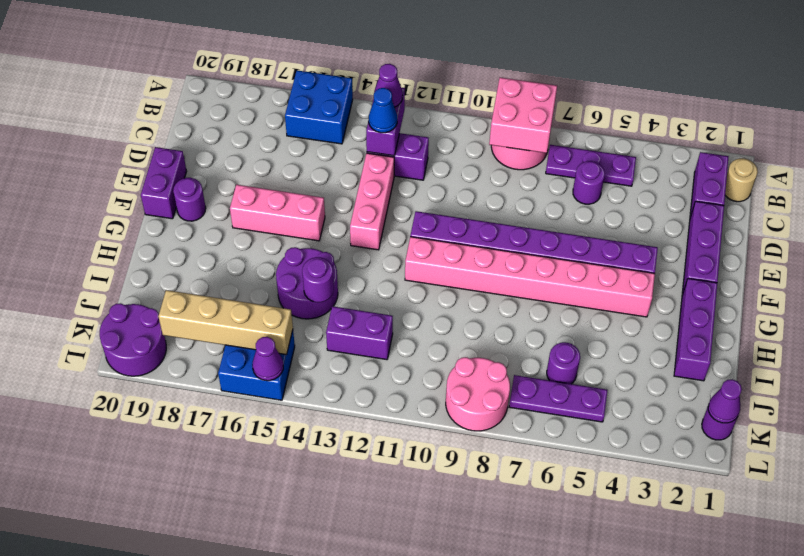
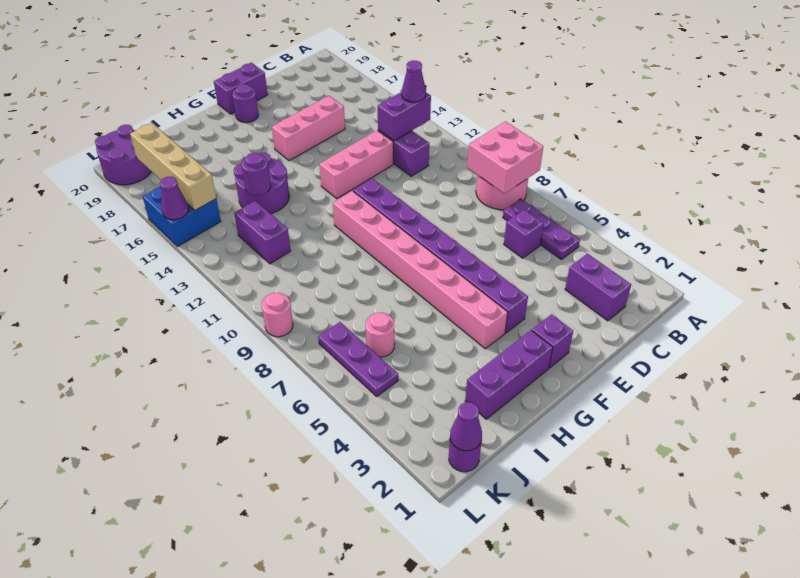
blue brick A15:B16 level 1 -> none
tan round brick B1 level 1 -> none
purple brick B2:C2 level 1 -> purple brick C2:C3 level 1
purple round brick C6 level 1 -> purple brick C6 level 1
blue cone C13 level 3 -> none
purple brick D2:F2 level 1 -> purple brick F2 level 1
pink brick F15:F17 level 1 -> pink brick D16:F16 level 1
purple round brick J6 level 1 -> pink round brick J6 level 1
pink round brick K8:L9 level 1 -> pink round brick L9 level 1

